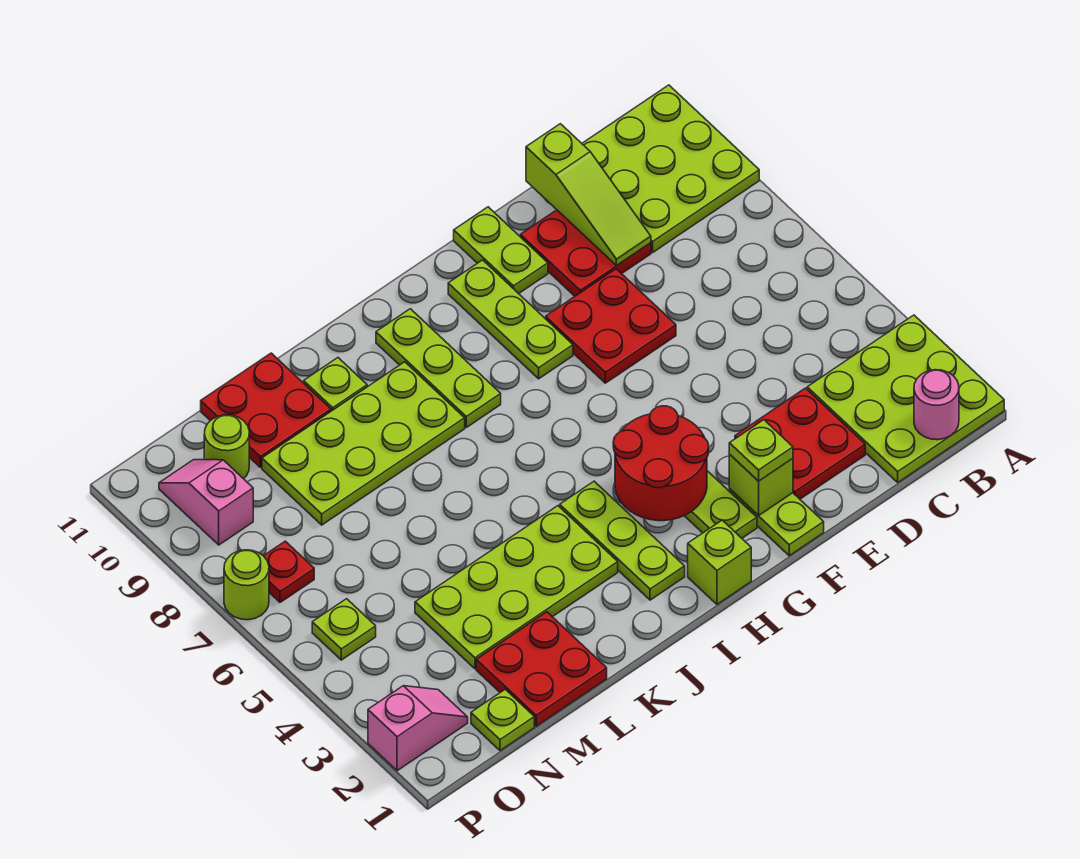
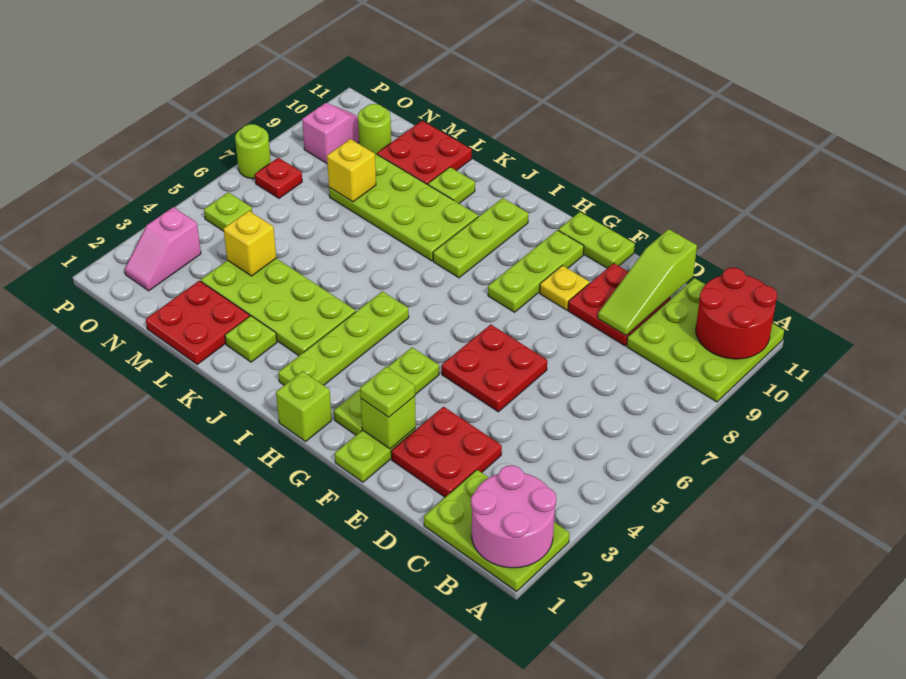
lime plate A1:C3 level 1 -> lime plate A1:C2 level 1
pink round brick B1 level 2 -> pink round brick A1:B2 level 2
red plate E7:F8 level 1 -> red plate E5:F6 level 1
none -> yellow plate F9 level 1
lime plate F10:F11 level 1 -> lime plate F11:G11 level 1
red round brick G3:H4 level 2 -> red round brick A10:B11 level 2
lime plate I2:I4 level 1 -> lime plate I2:I5 level 1
none -> yellow brick M4 level 2
none -> yellow brick M8 level 2
lime plate N1 level 1 -> lime plate K2 level 1
pink slope O2:P2 level 1 top P -> pink slope O2:O3 level 1 top 3

